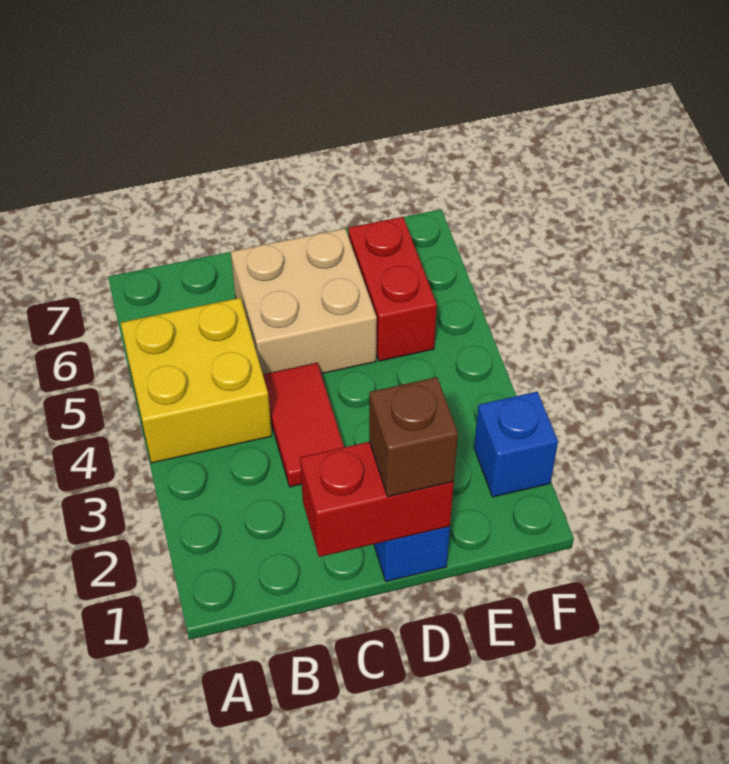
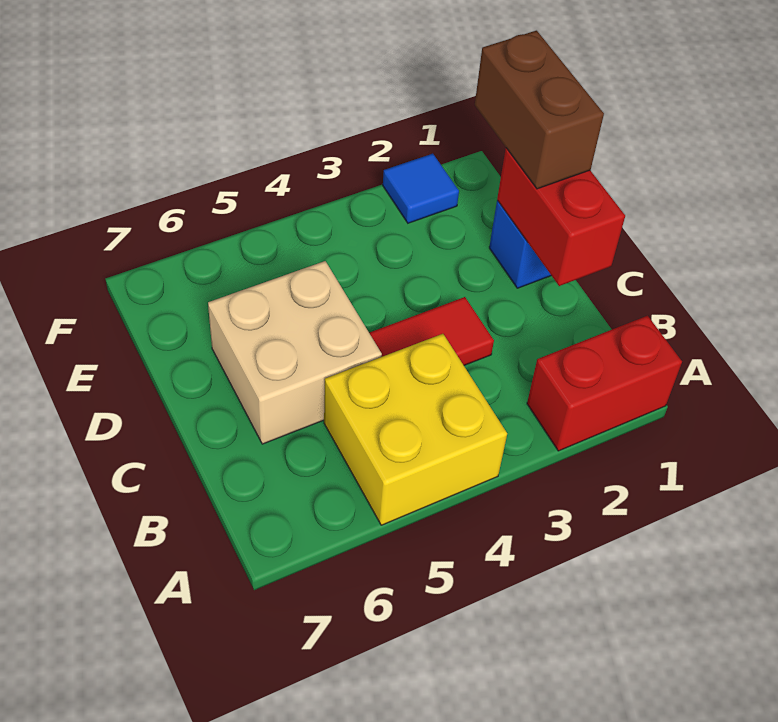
brown brick D1 level 3 -> brown brick D1:E1 level 3
red brick E5:E6 level 1 -> red brick A1:A2 level 1
blue brick F2 level 1 -> blue tile F2 level 1

